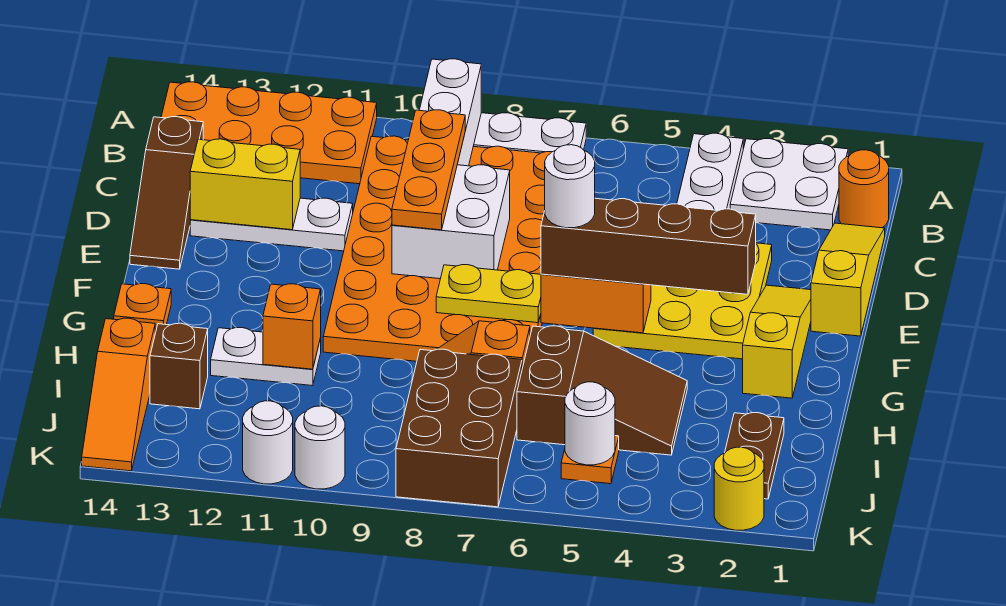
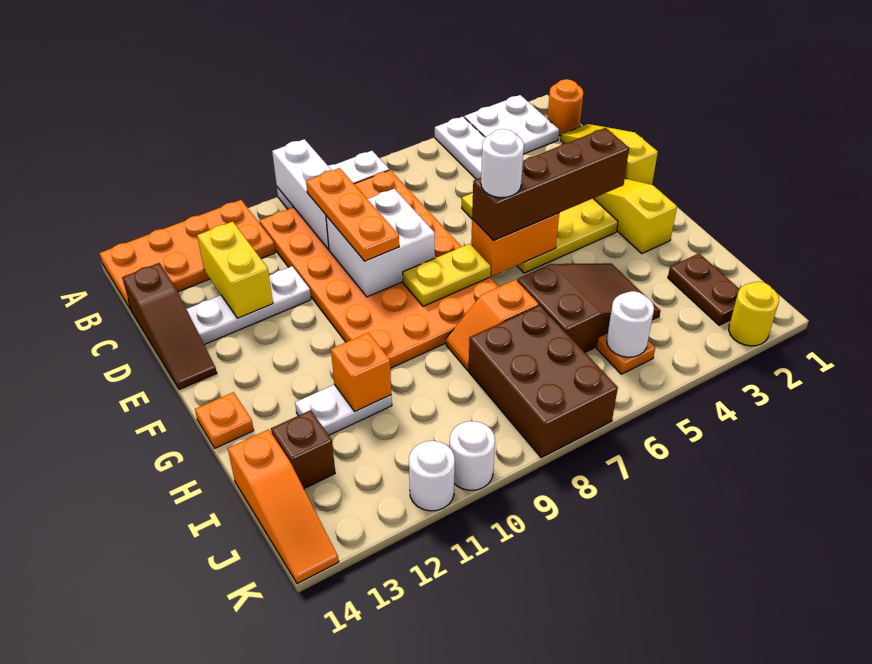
yellow brick D12:D13 level 2 -> yellow brick C12:D12 level 2

